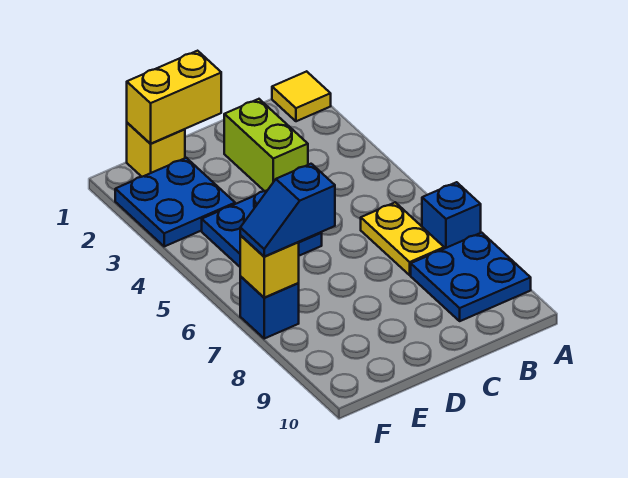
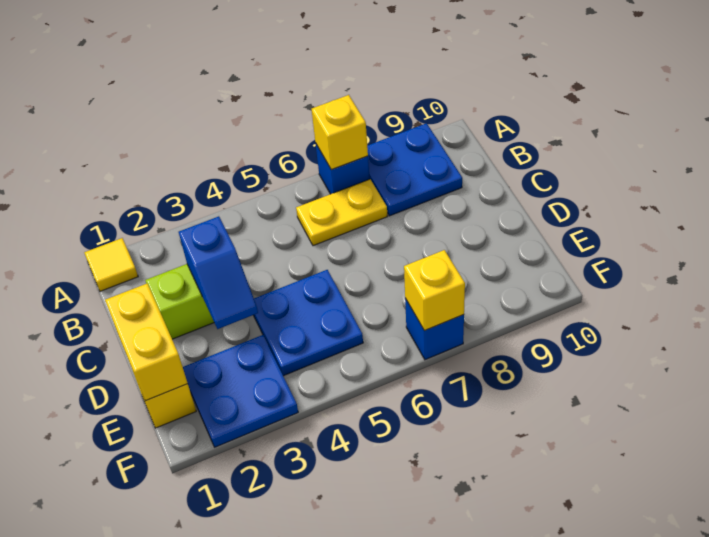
none -> yellow brick A7 level 2
blue slope E7:F7 level 3 top E -> blue slope C3:D3 level 2 top C

